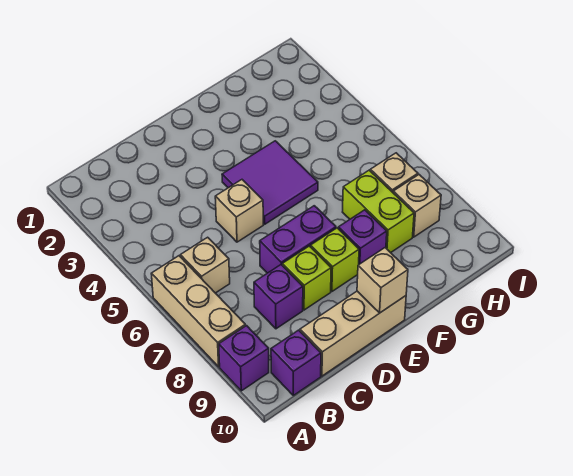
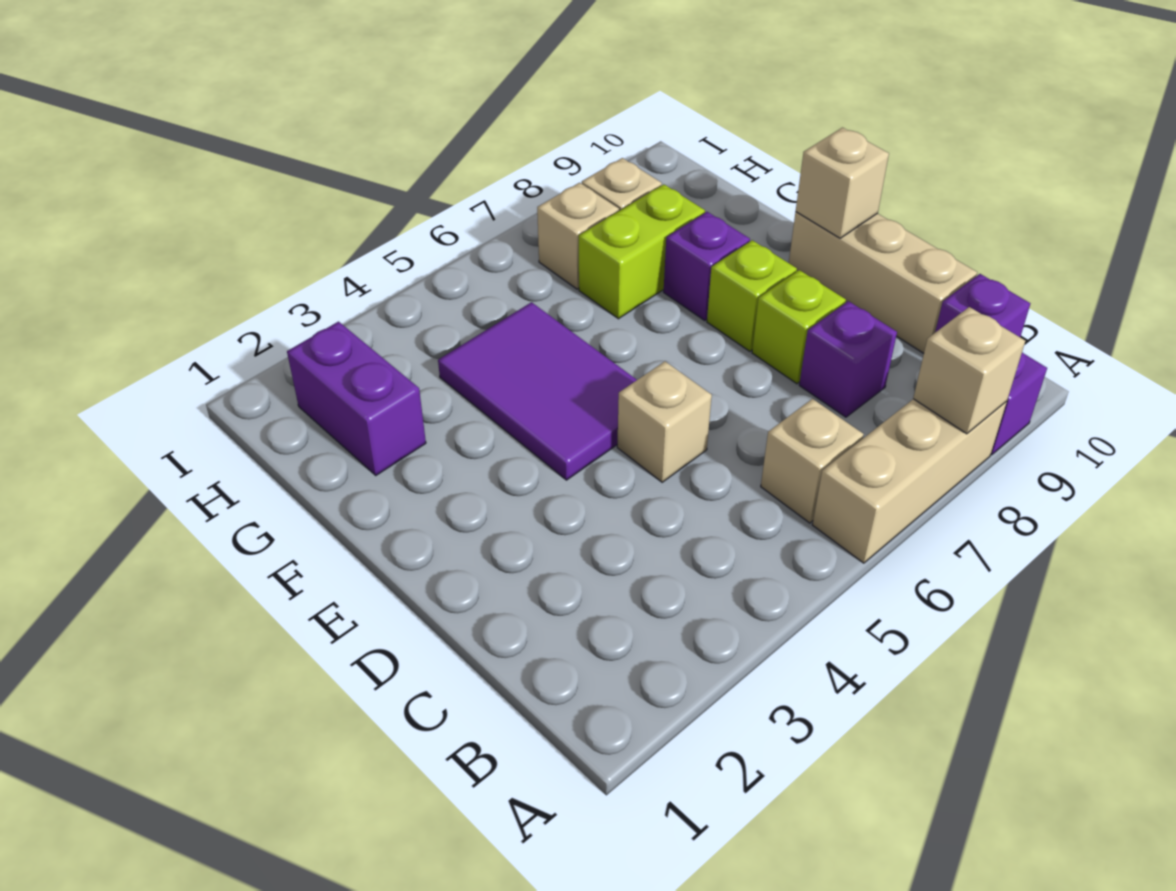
none -> tan brick A8 level 2
purple brick D7:E7 level 1 -> purple brick G2:H2 level 1
purple tile E4:F5 level 1 -> purple tile E4:G5 level 1

